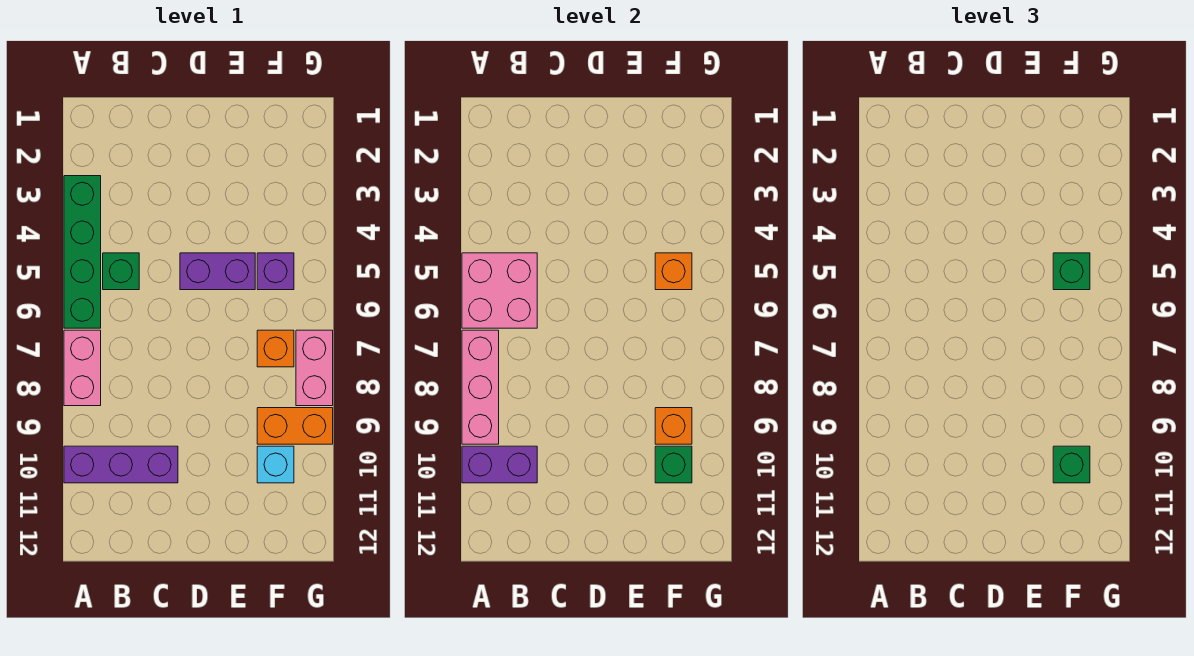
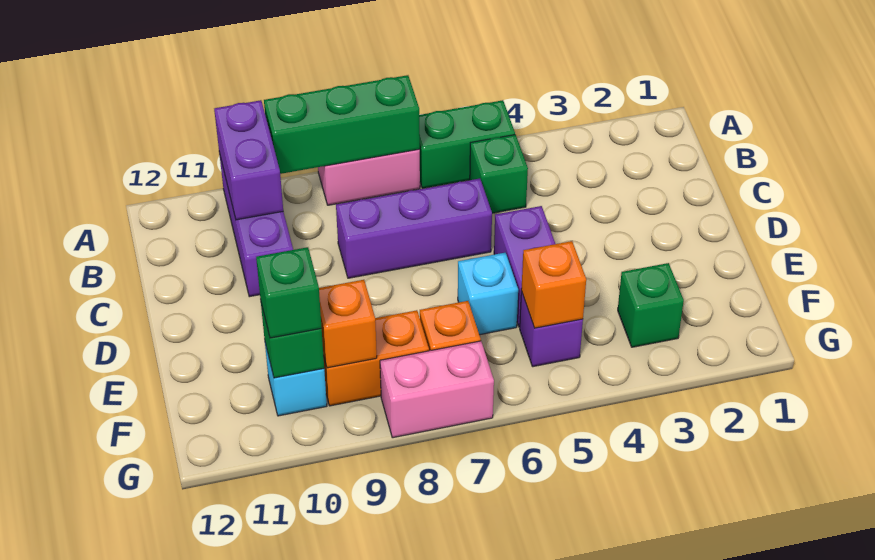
green brick A3:A6 level 1 -> green brick A5:A6 level 1
pink brick A5:B6 level 2 -> none
pink brick A7:A9 level 2 -> green brick A7:A9 level 2
none -> purple brick C6:C8 level 1
none -> cyan brick E6 level 1
green brick F5 level 3 -> green brick F3 level 1
orange brick F9:G9 level 1 -> orange brick F8:F9 level 1

